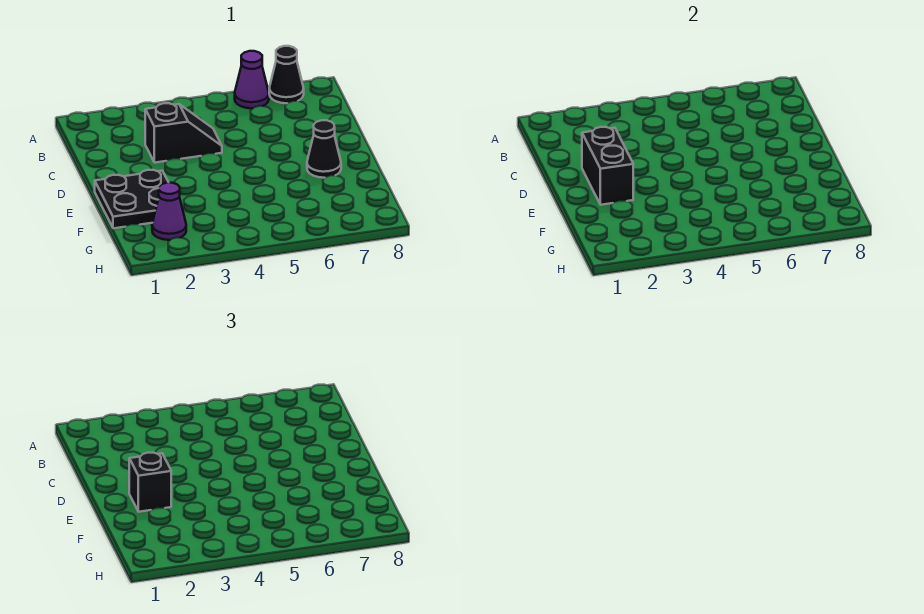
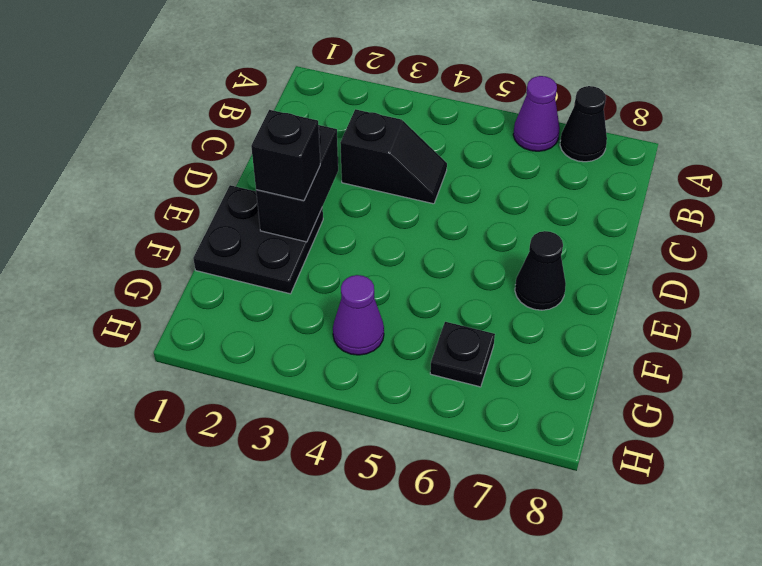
purple cone G2 level 1 -> purple cone G4 level 1
none -> black plate G6 level 1

